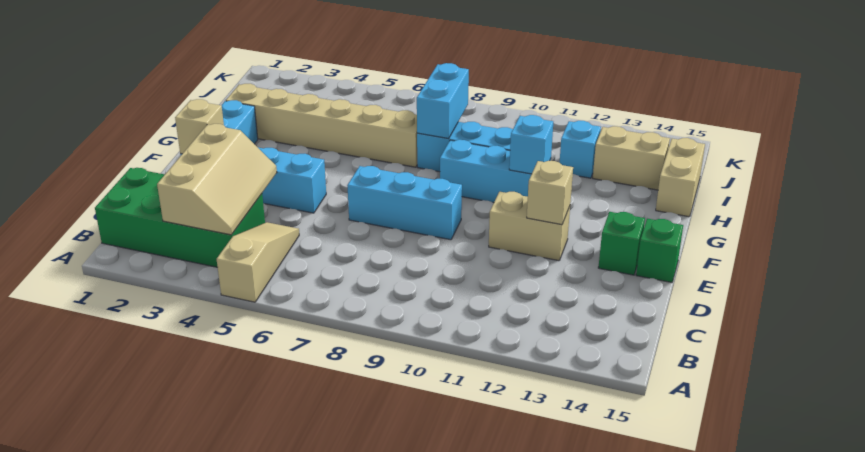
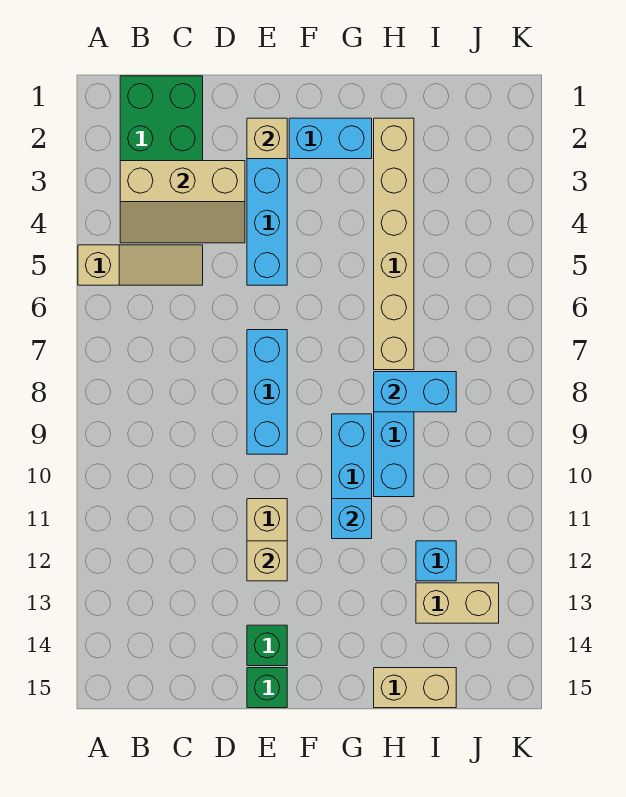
tan brick I13:I14 level 1 -> tan brick I13:J13 level 1

